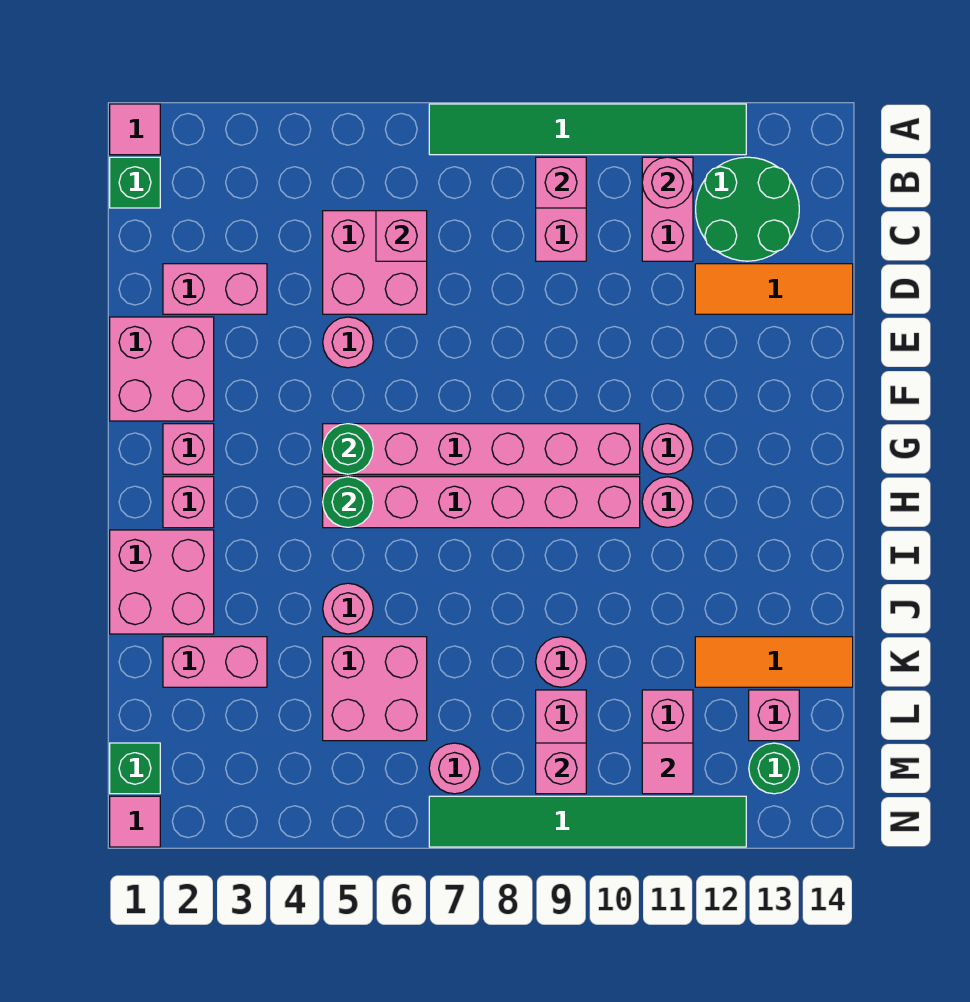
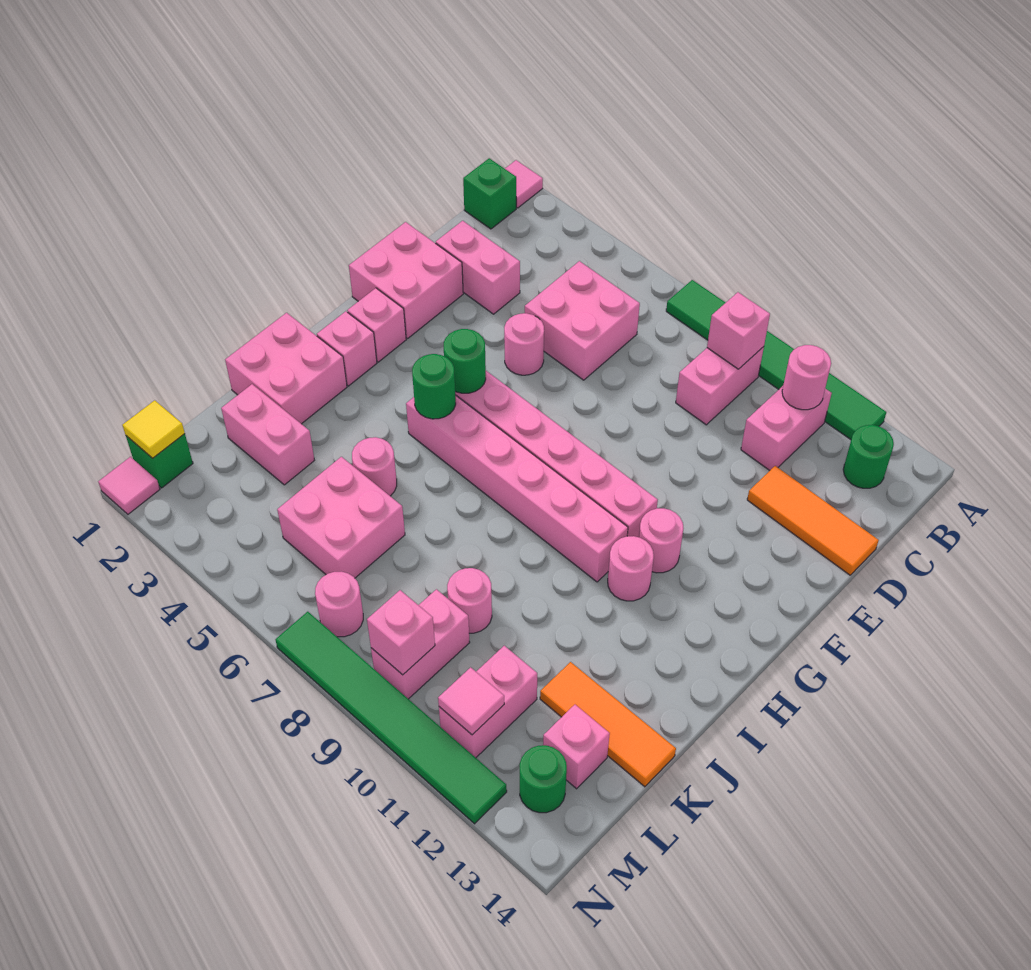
green round brick B12:C13 level 1 -> green round brick B13 level 1
pink brick C6 level 2 -> none
none -> yellow tile M1 level 2

